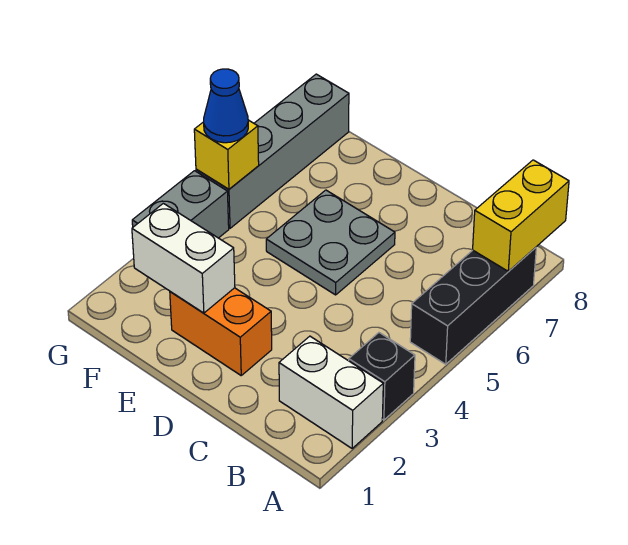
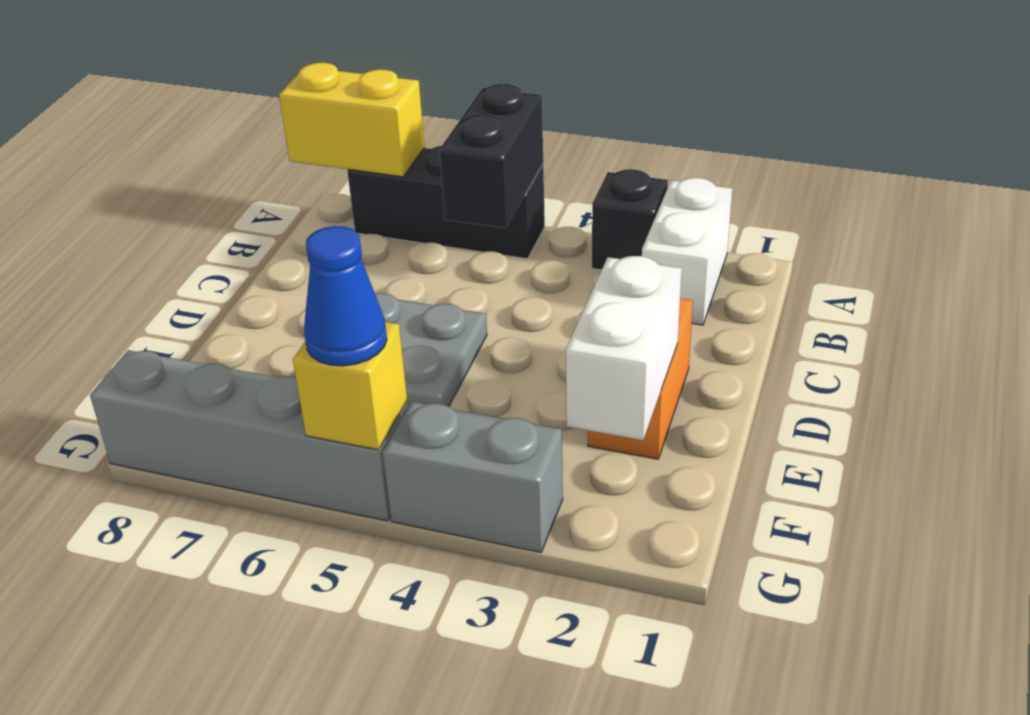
none -> black brick A5:B5 level 2

